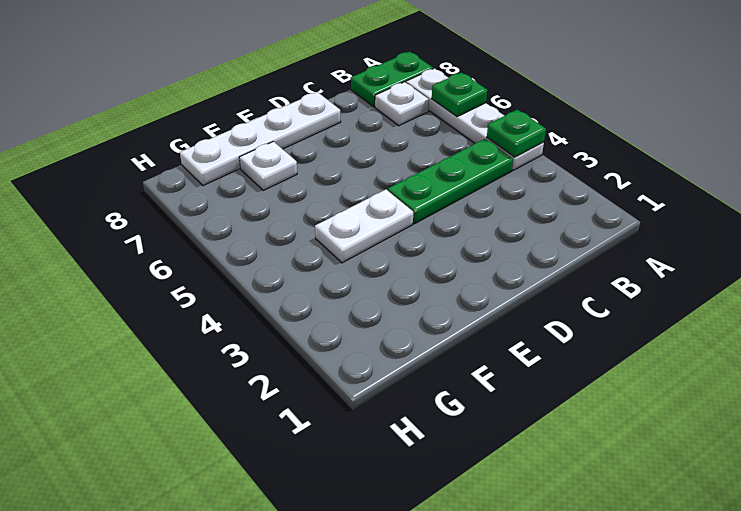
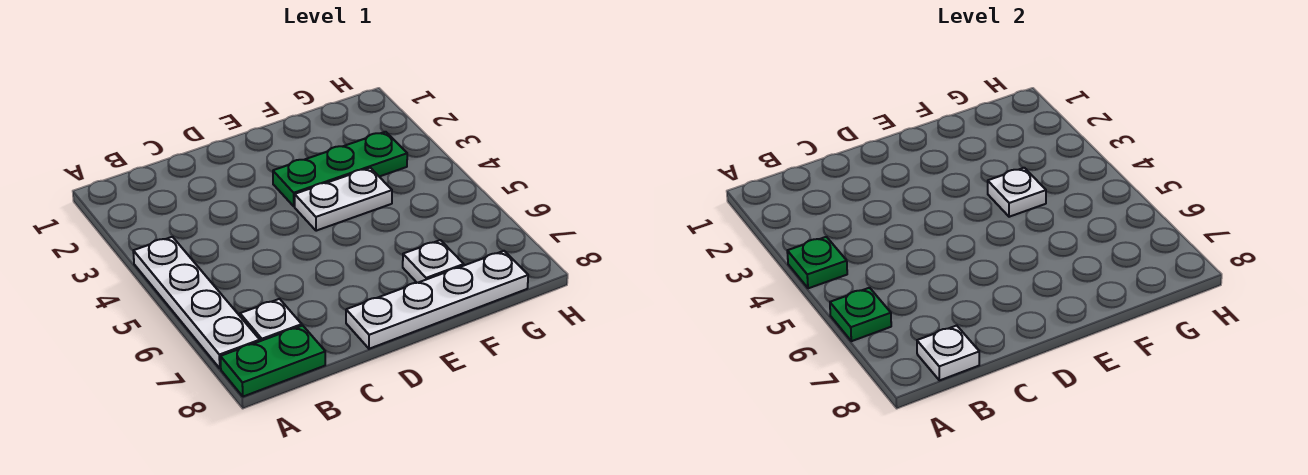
green plate B4:D4 level 1 -> green plate E3:G3 level 1
none -> white plate B8 level 2
none -> white plate F4 level 2

